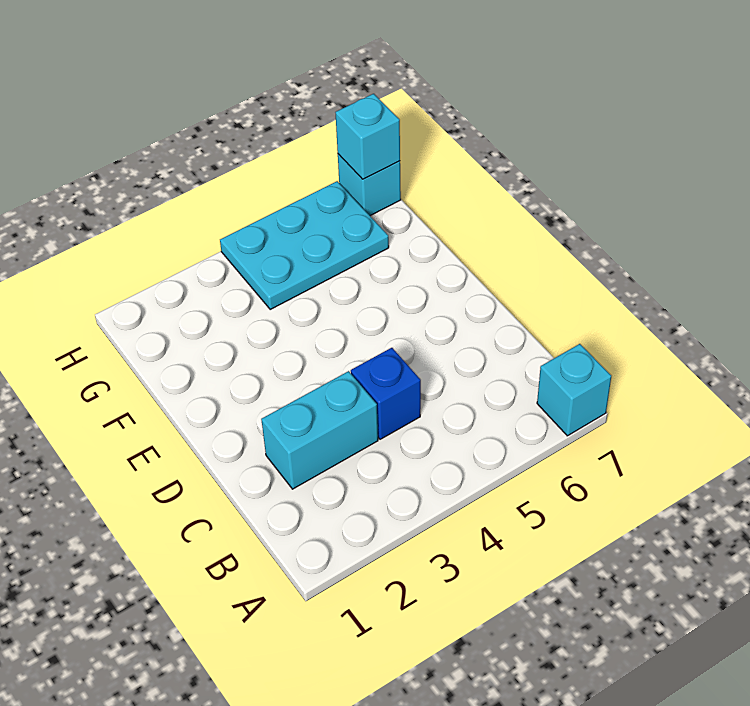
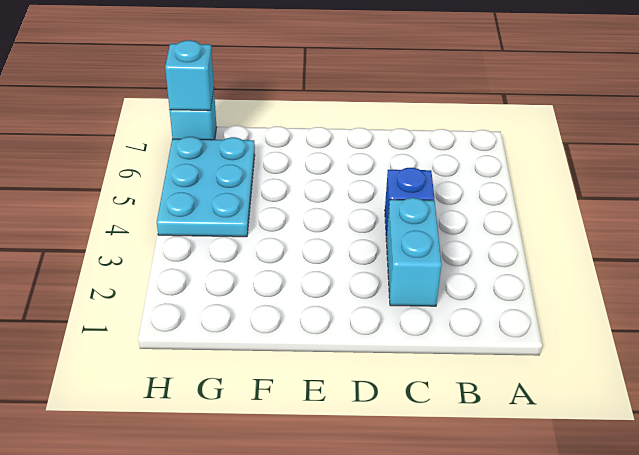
cyan brick A7 level 1 -> none

